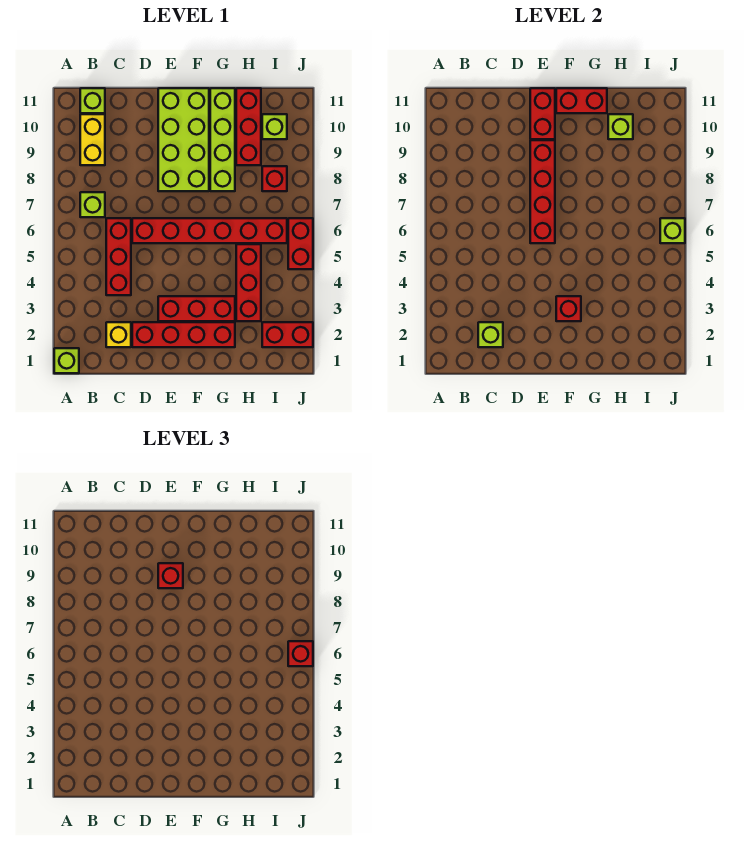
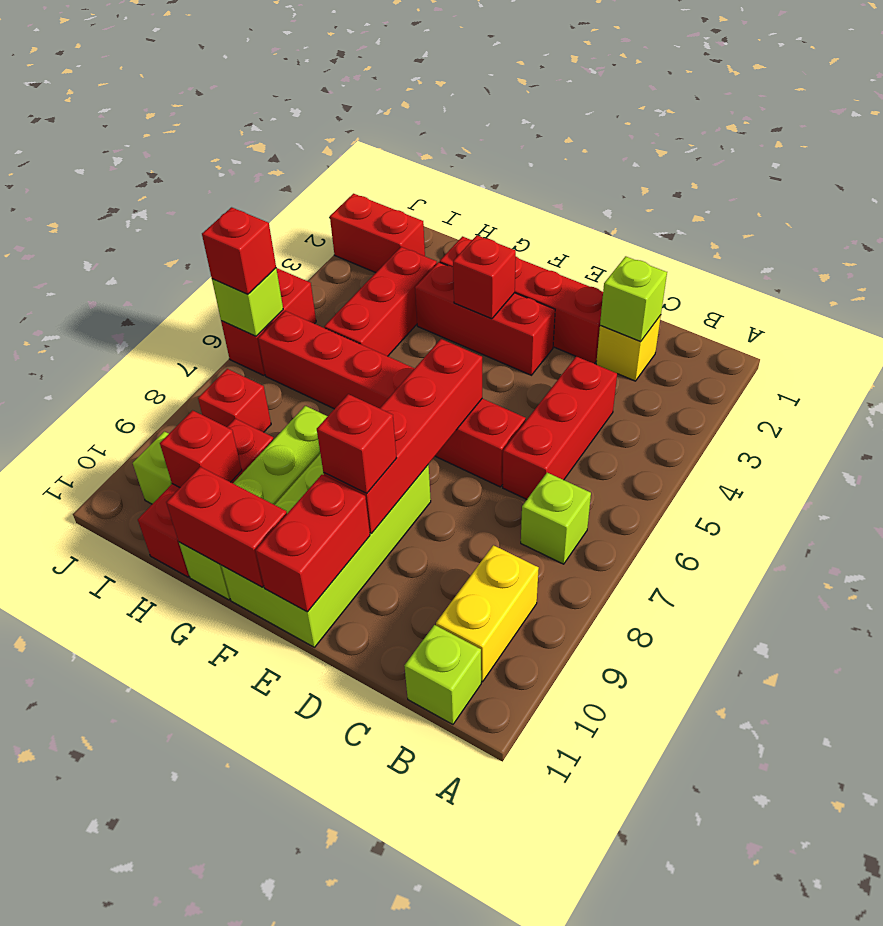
lime brick A1 level 1 -> none
lime brick H10 level 2 -> red brick H10 level 2

